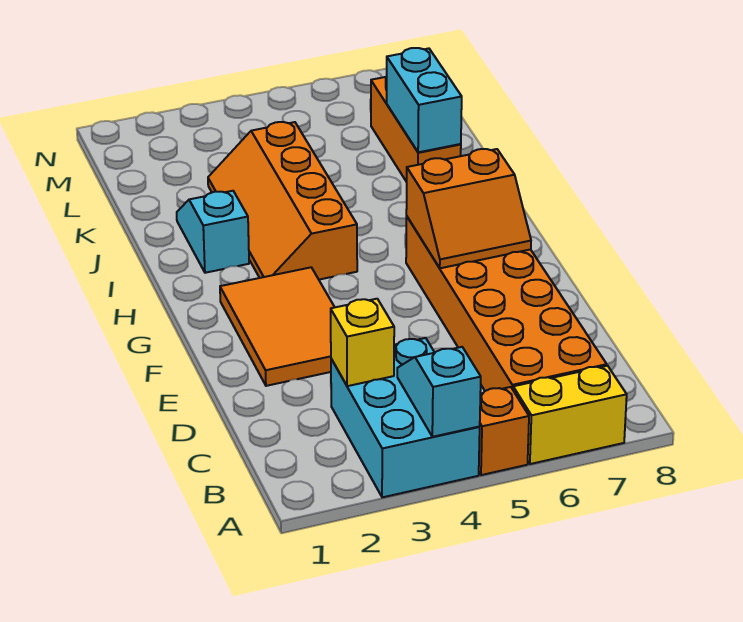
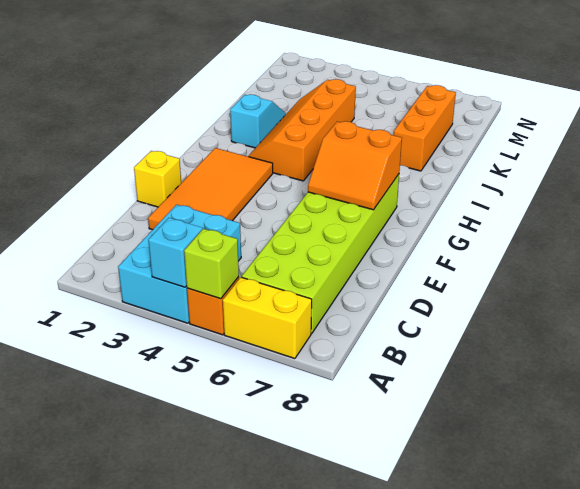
none -> lime brick A5 level 2
orange brick B6:G7 level 1 -> lime brick B6:G7 level 1
yellow brick C3 level 2 -> yellow brick E1 level 1
orange tile E2:G3 level 1 -> orange tile D2:G3 level 1
cyan brick J7:K7 level 2 -> none

